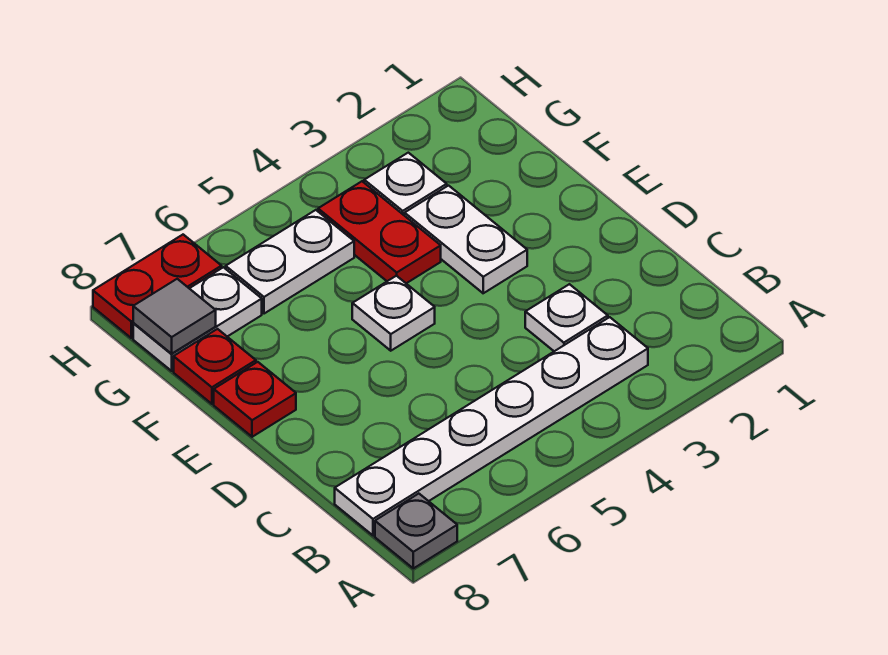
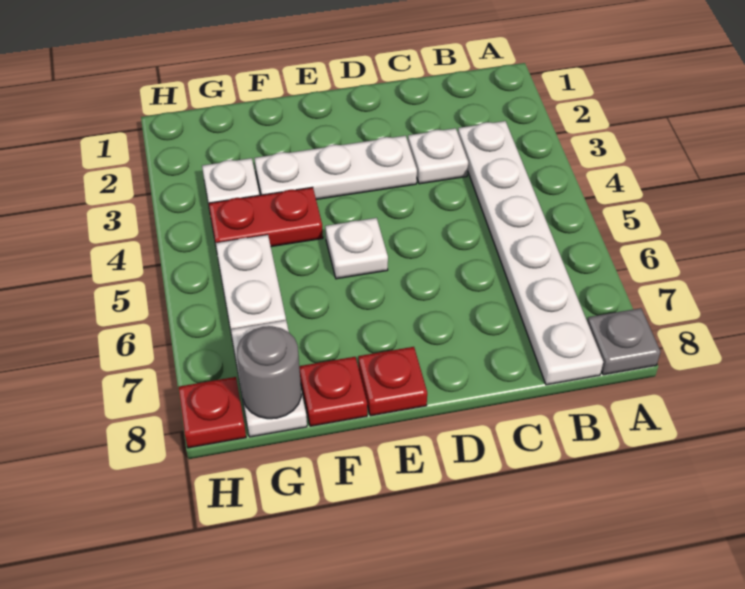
white plate E3:F3 level 1 -> white plate D3:F3 level 1
grey tile G8 level 2 -> grey round brick G8 level 2
red plate H7:H8 level 1 -> red plate H8 level 1

